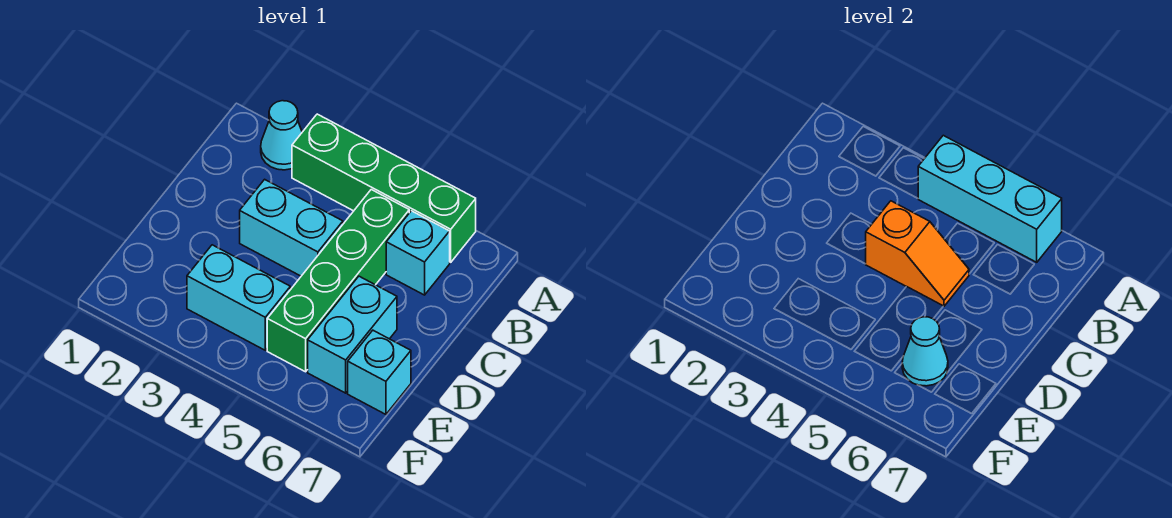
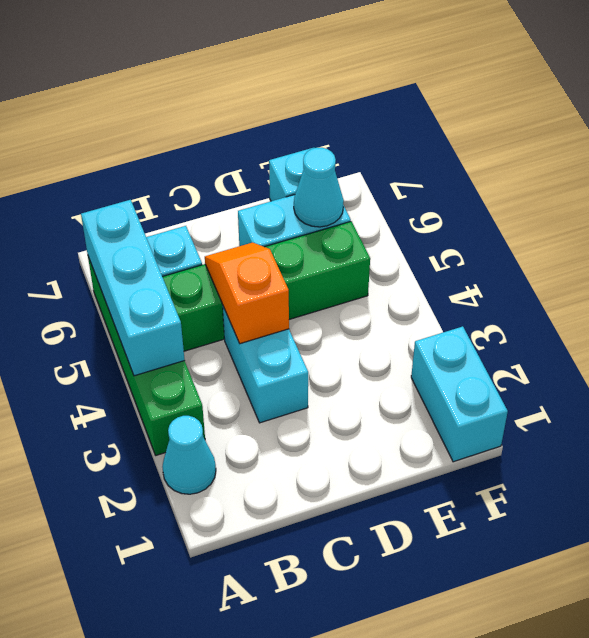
cyan brick E3:E4 level 1 -> cyan brick F1:F2 level 1

